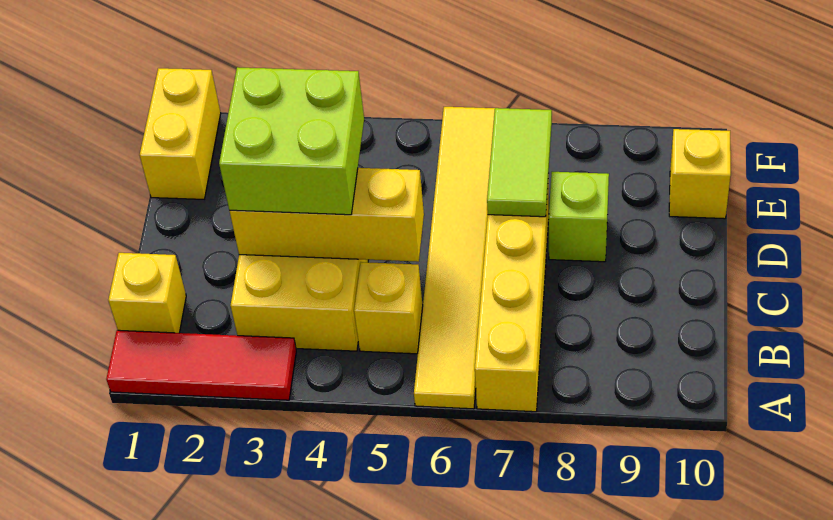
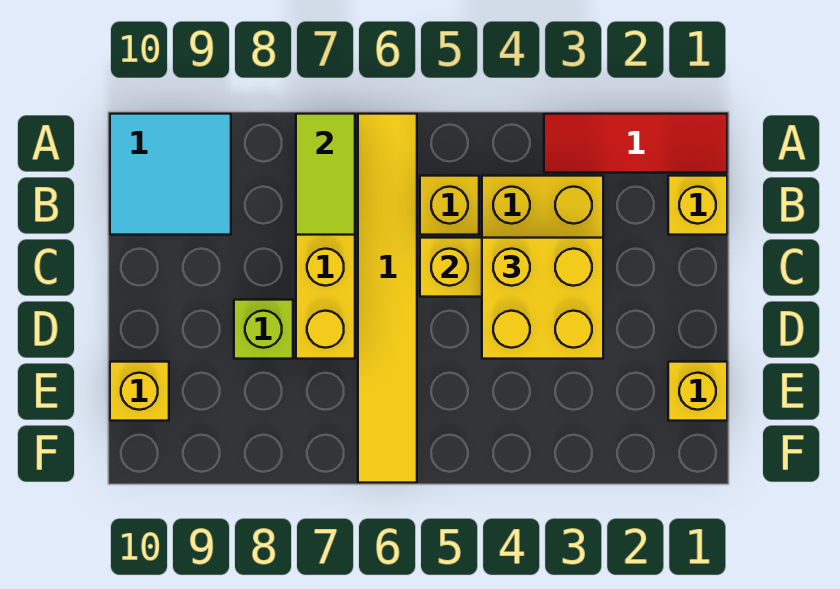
none -> cyan tile A9:B10 level 1
lime brick C3:D4 level 3 -> yellow brick C3:D4 level 3
lime tile D7:E7 level 2 -> lime tile A7:B7 level 2
yellow brick E1:F1 level 1 -> yellow brick E1 level 1

